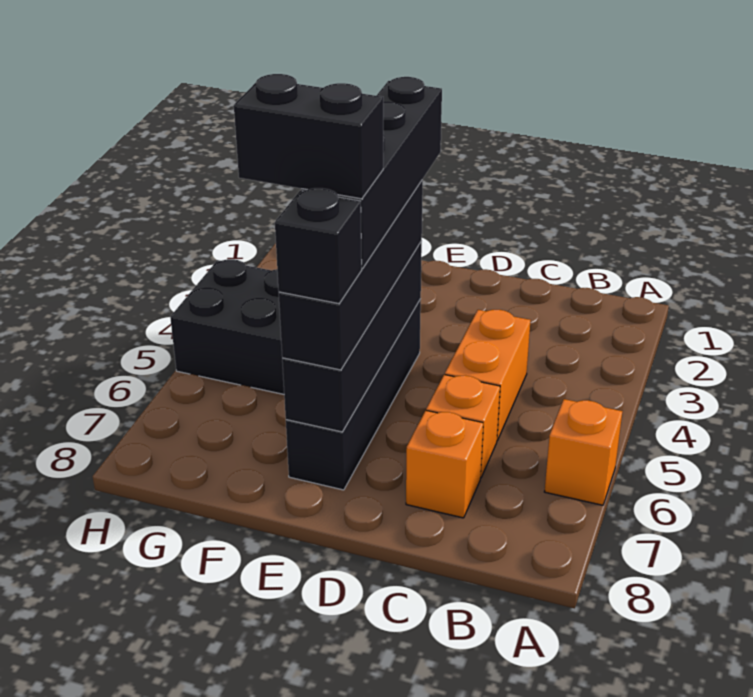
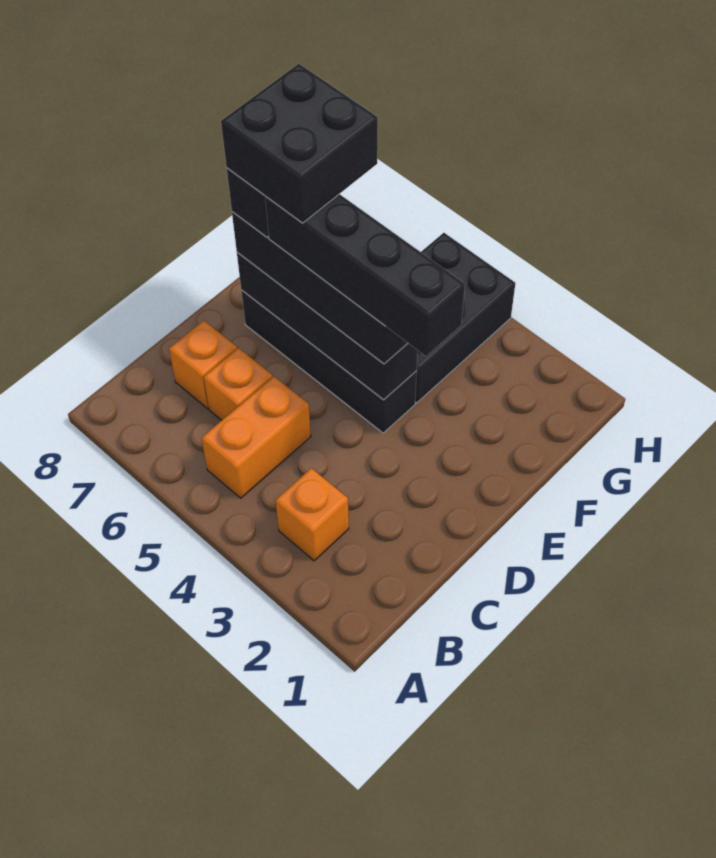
orange brick A6 level 1 -> orange brick B3 level 1
orange brick C4:C5 level 1 -> orange brick B5:C5 level 1
black brick E6:F6 level 5 -> black brick E6:F7 level 5

